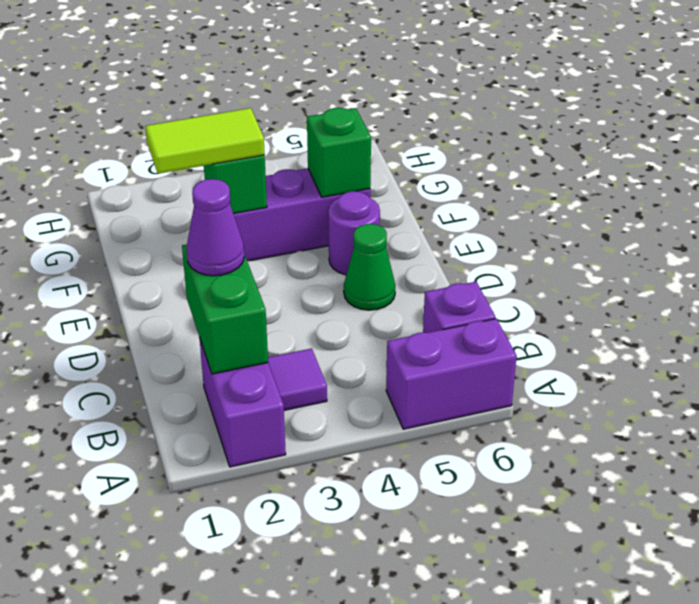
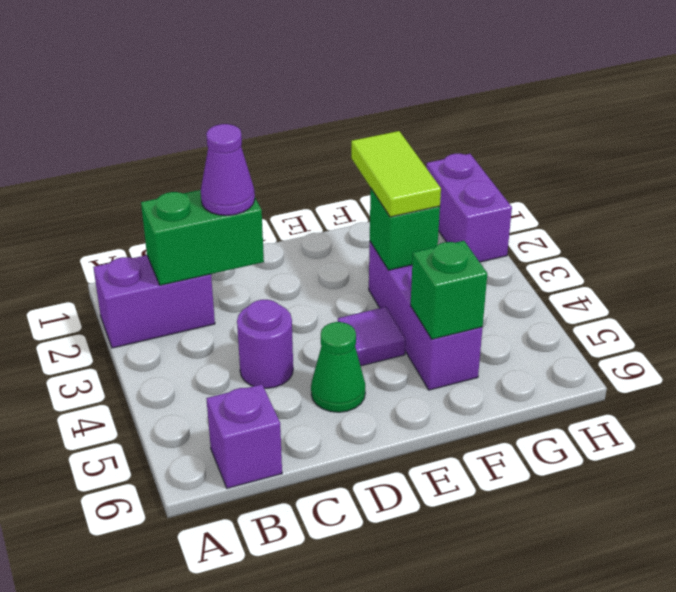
purple brick A5:A6 level 1 -> purple brick H1:H2 level 1
purple tile B3 level 1 -> purple tile E4 level 1
purple round brick E5 level 1 -> purple round brick C4 level 1

